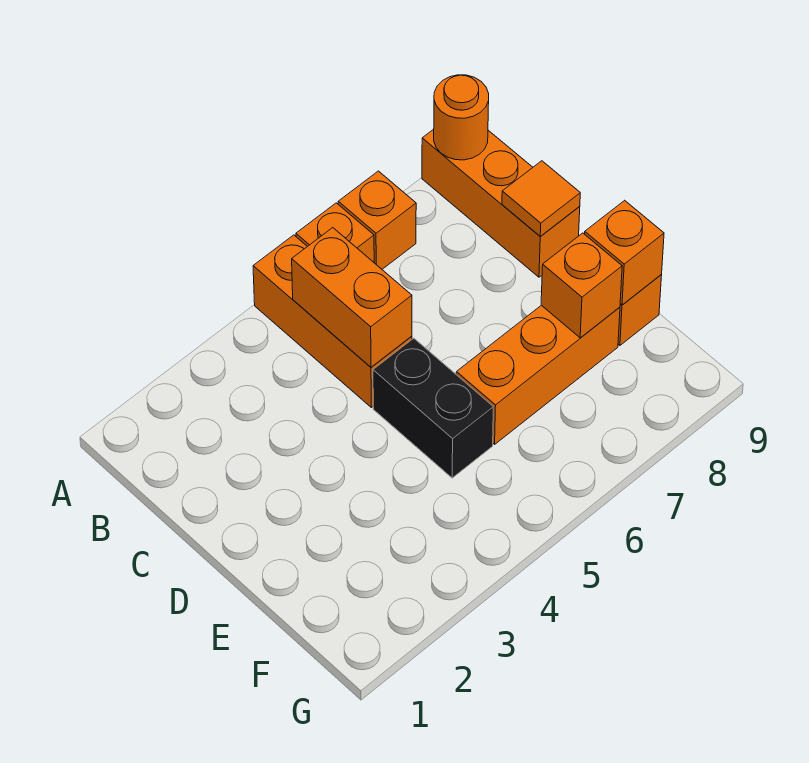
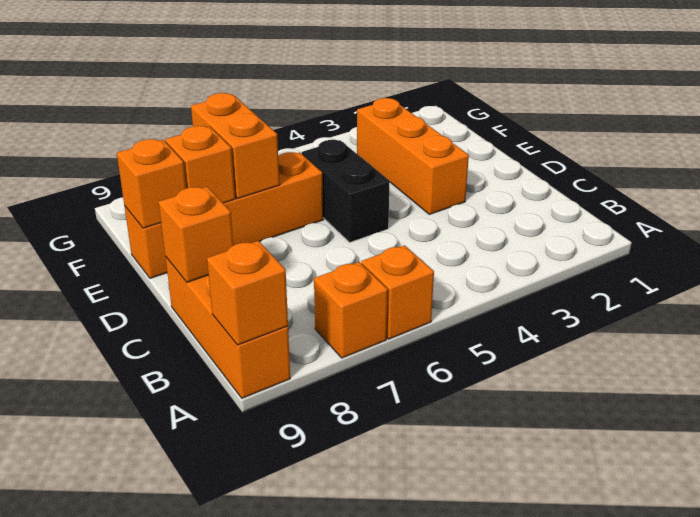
orange brick A5:C5 level 1 -> orange brick D3:F3 level 1
orange round brick A9 level 2 -> orange brick A9 level 2
orange brick B5:C5 level 2 -> orange brick E7:F7 level 2
orange tile C9 level 2 -> orange brick C9 level 2

